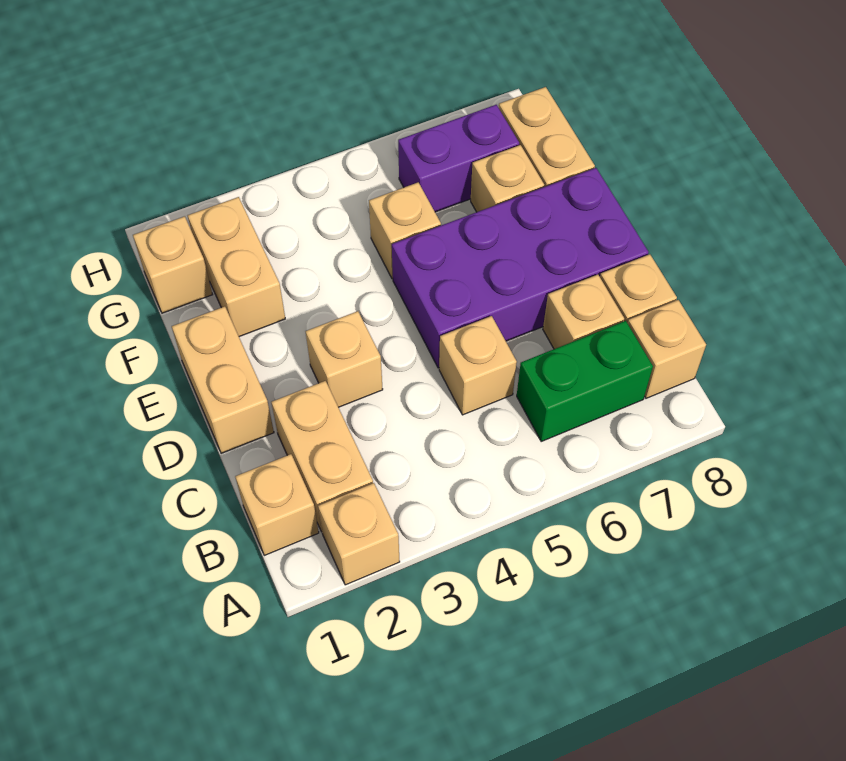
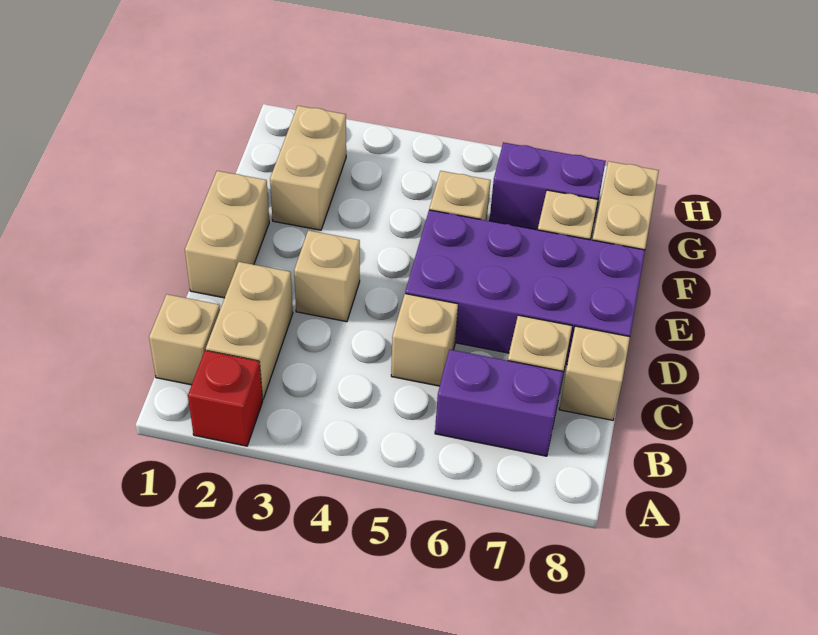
tan brick A2 level 1 -> red brick A2 level 1
green brick B6:B7 level 1 -> purple brick B6:B7 level 1
tan brick B8 level 1 -> none
tan brick G1 level 1 -> none

